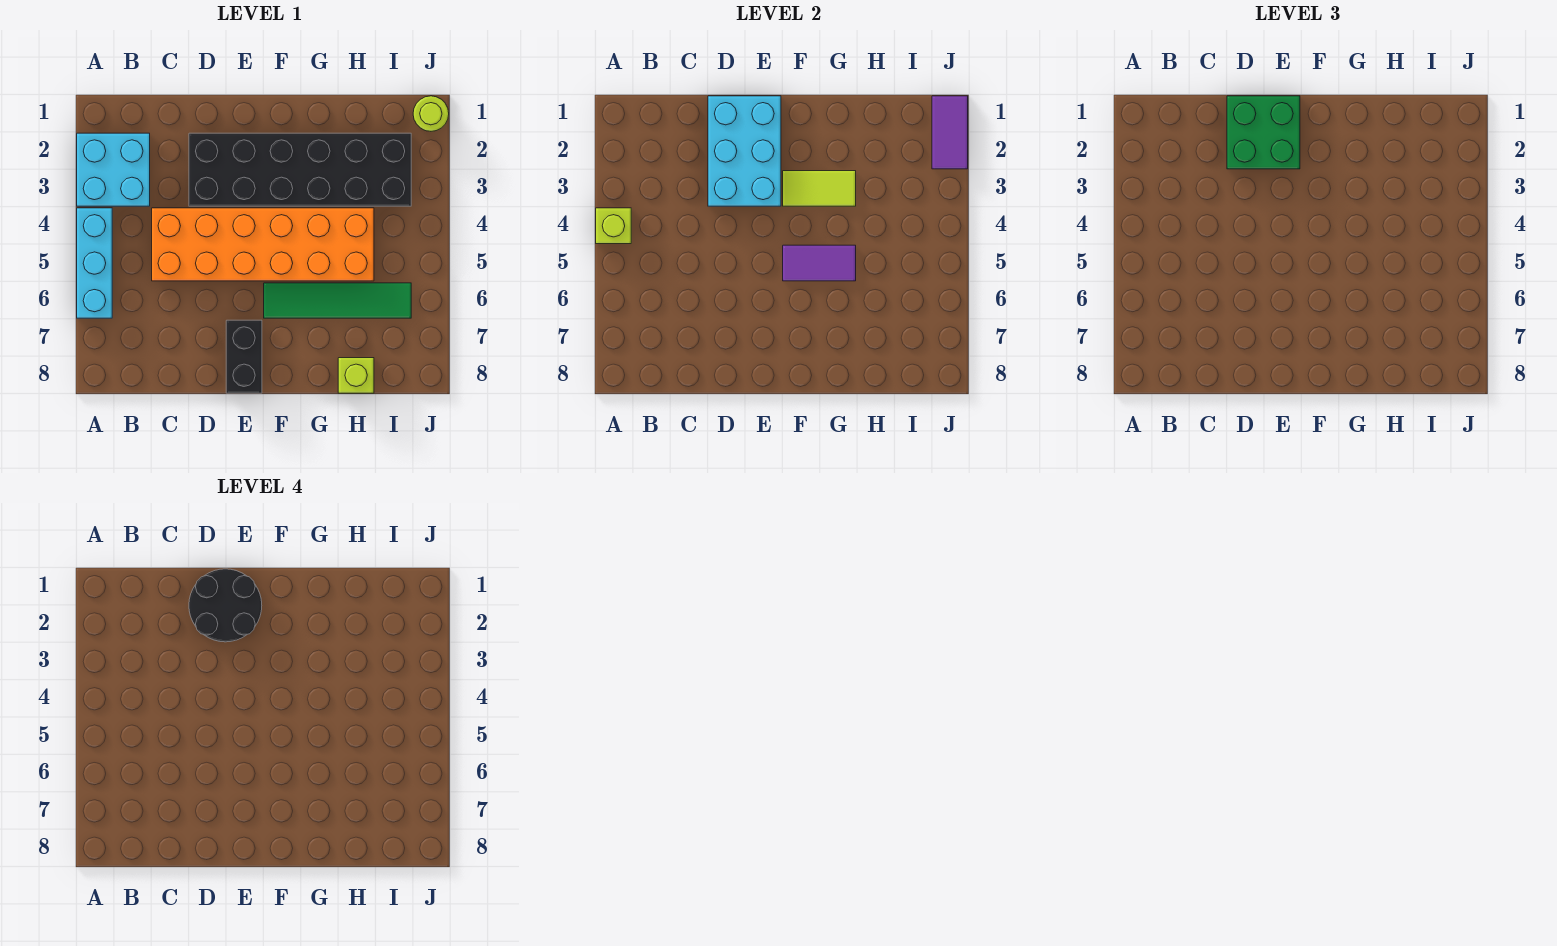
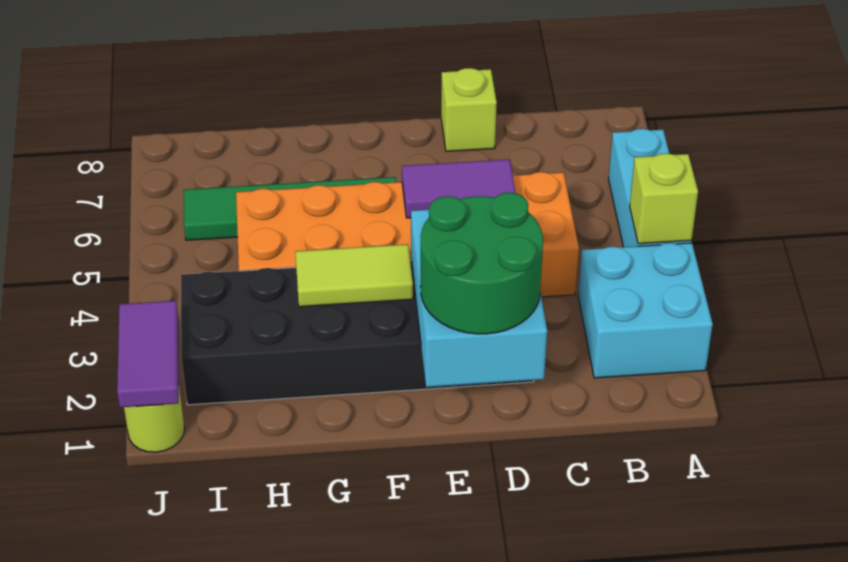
green brick D1:E2 level 3 -> green round brick D1:E2 level 3
black round brick D1:E2 level 4 -> none
black brick E7:E8 level 1 -> none
purple tile F5:G5 level 2 -> purple tile D5:E5 level 2
lime brick H8 level 1 -> lime brick D8 level 1

